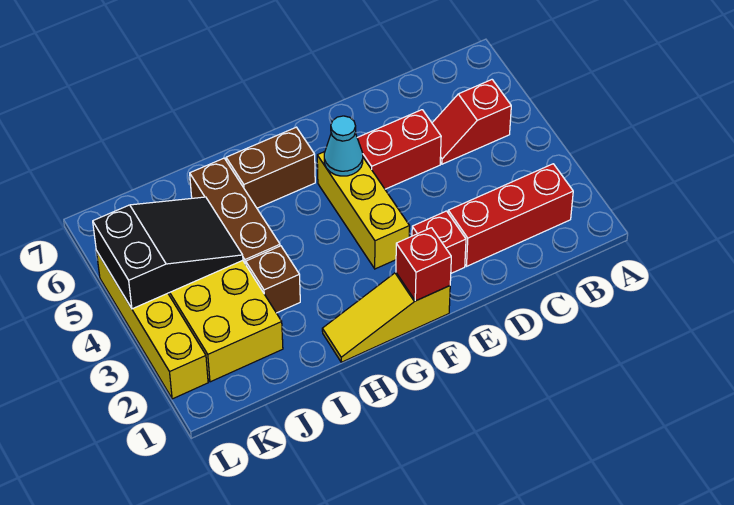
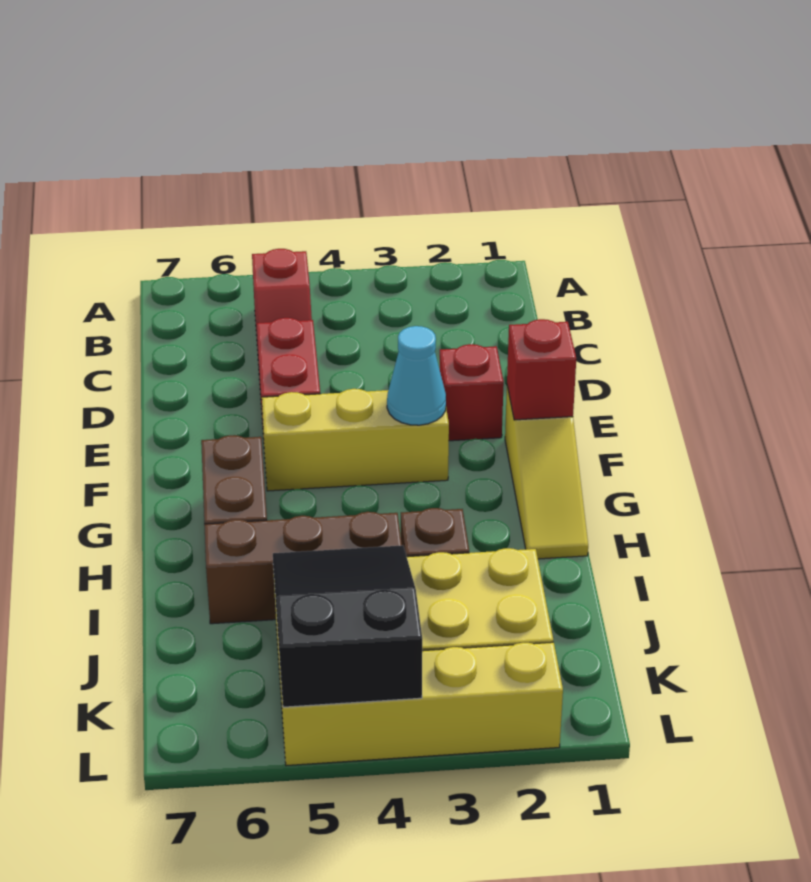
red brick B2:D2 level 1 -> none
cyan cone F5 level 2 -> cyan cone F3 level 2

